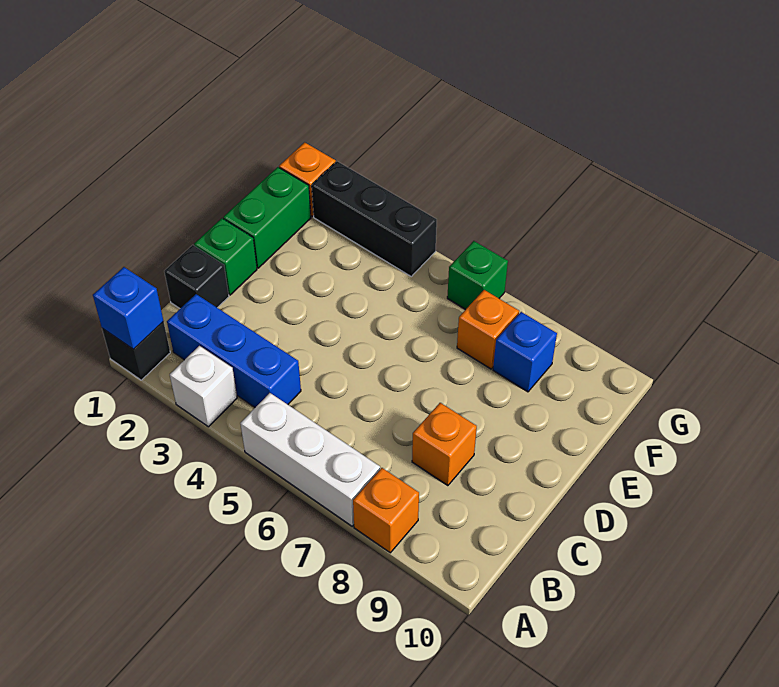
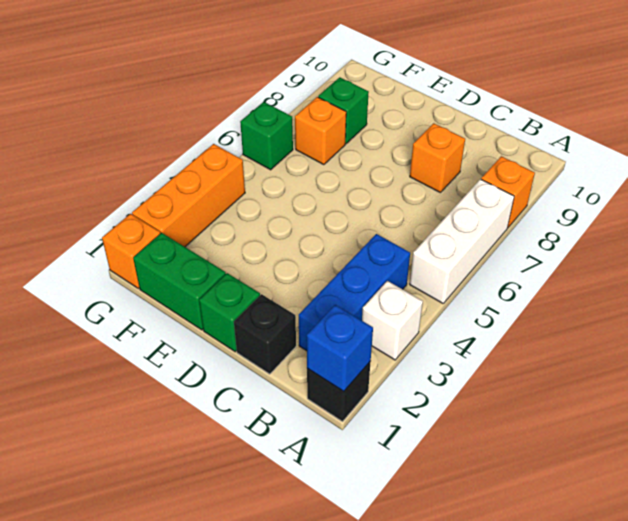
blue brick F8 level 1 -> green brick F8 level 1
black brick G2:G4 level 1 -> orange brick G2:G4 level 1

